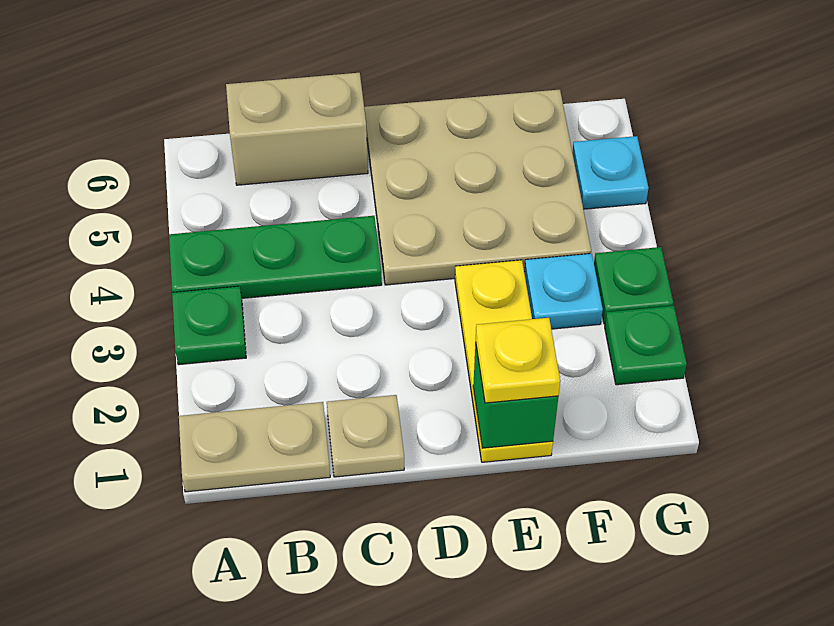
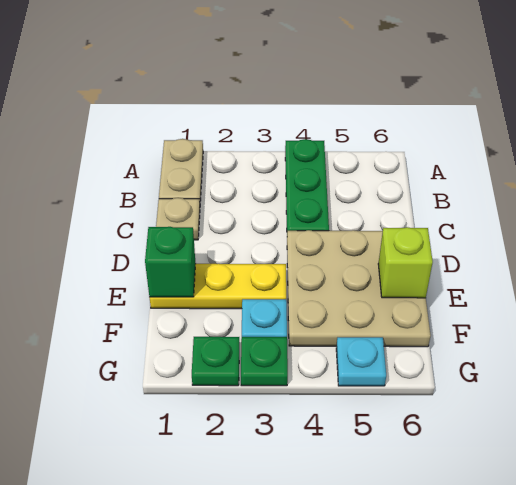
green plate A3 level 1 -> none
tan brick B6:C6 level 1 -> none
yellow plate E1 level 3 -> none
none -> lime brick E6 level 2

